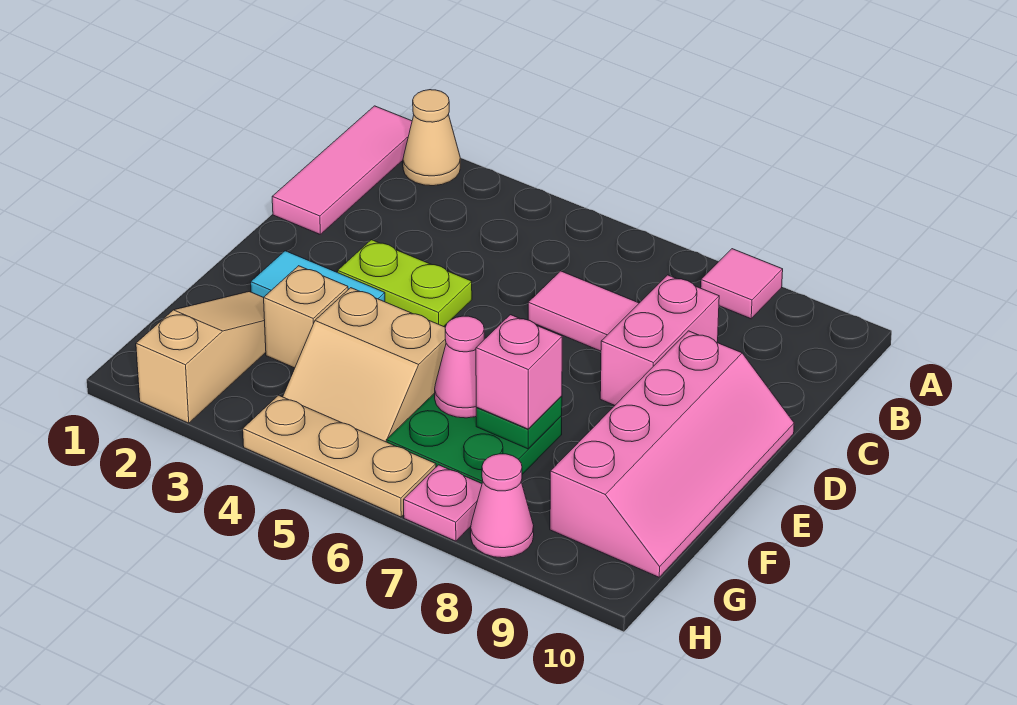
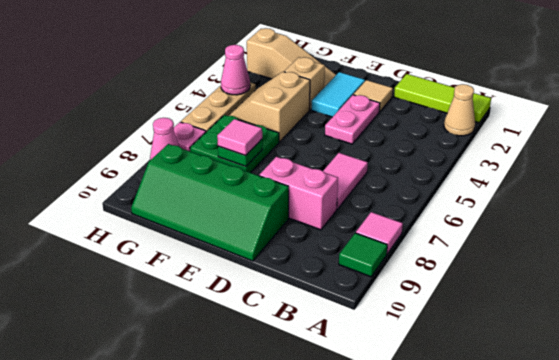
pink tile A1:C1 level 1 -> lime tile A1:C1 level 1
none -> green tile A9 level 1
none -> tan tile D2 level 1
lime plate D3:D4 level 1 -> pink plate D3:D4 level 1
pink slope D9:G10 level 1 top 9 -> green slope D9:G10 level 1 top 9
pink cone F6 level 2 -> pink cone H4 level 2
pink brick F7 level 3 -> pink tile F7 level 3

